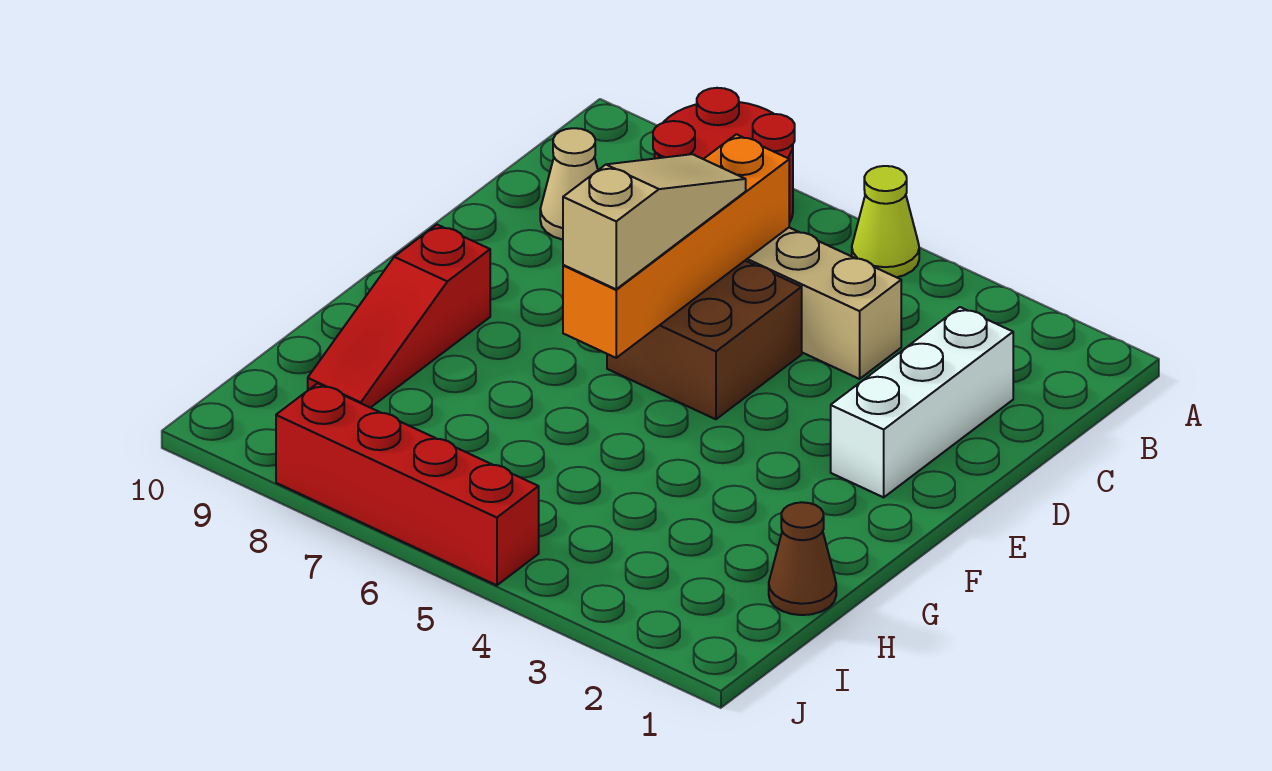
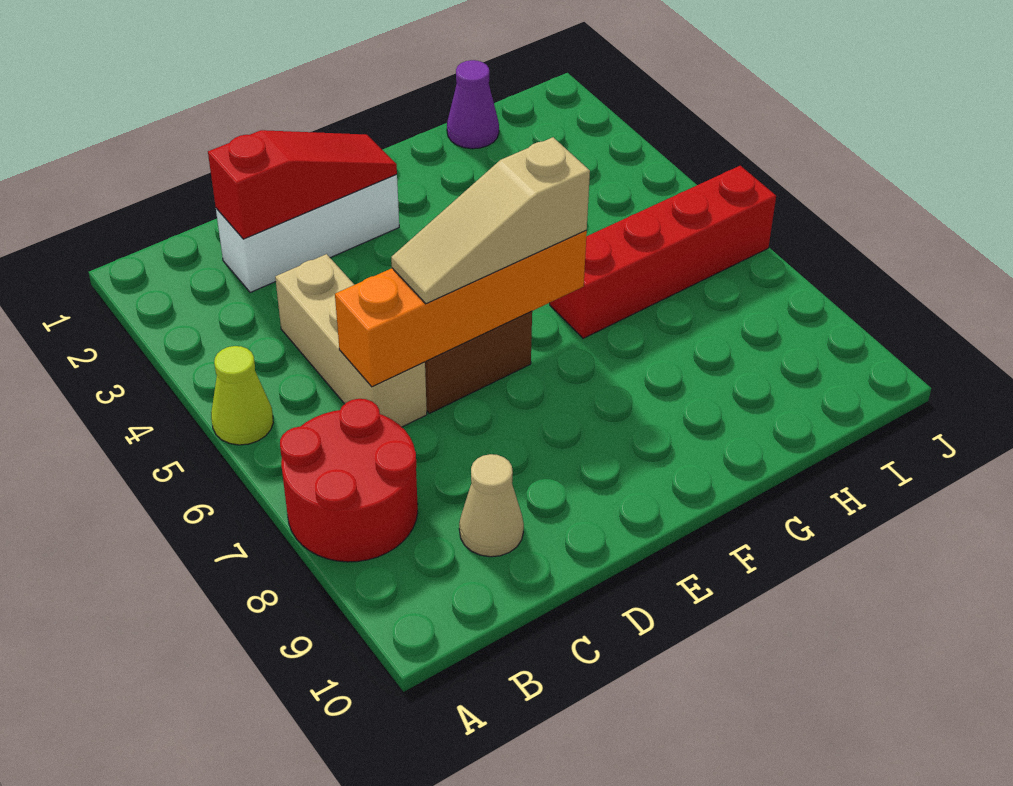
red slope F9:H9 level 1 top F -> red slope C2:E2 level 2 top C
brown cone H1 level 1 -> purple cone H1 level 1
red brick J5:J8 level 1 -> red brick G6:J6 level 1

